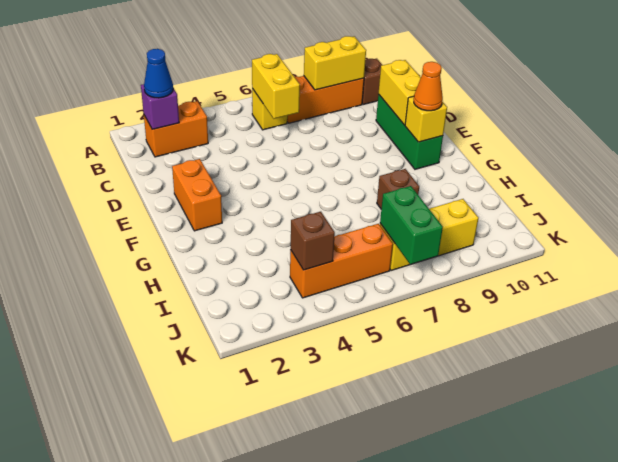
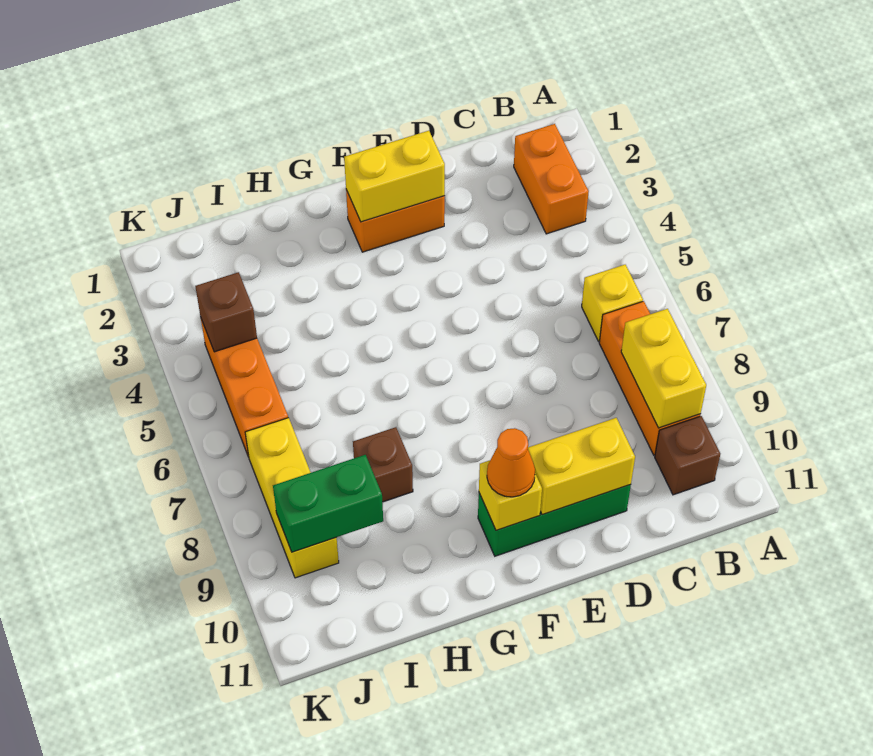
purple brick B2 level 2 -> none
blue cone B2 level 3 -> none
yellow brick B6:C6 level 2 -> yellow brick E2:F2 level 2
green brick J7:K7 level 2 -> green brick I9:J9 level 2

